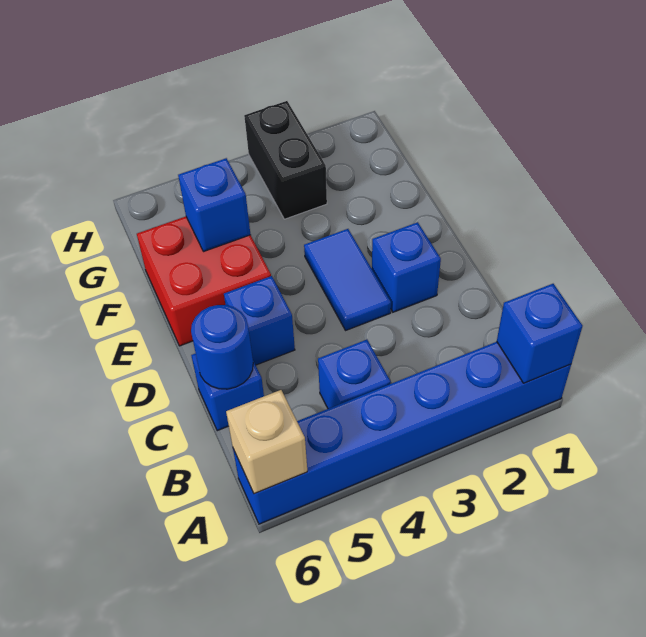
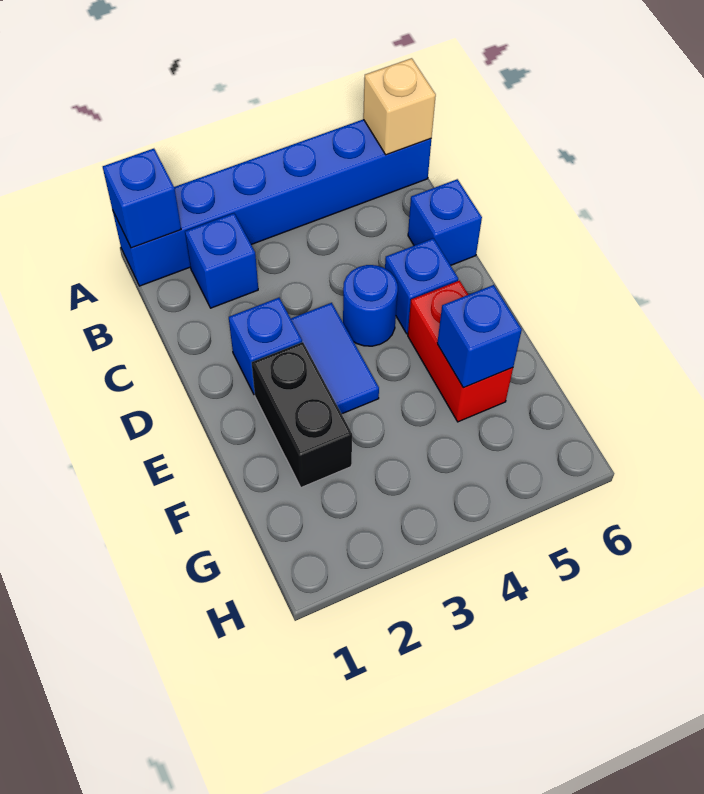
blue brick B4 level 1 -> blue brick B2 level 1
blue round brick C6 level 2 -> blue round brick D4 level 1
red brick E5:F6 level 1 -> red brick E5:F5 level 1
black brick G3:H3 level 1 -> black brick E2:F2 level 1

